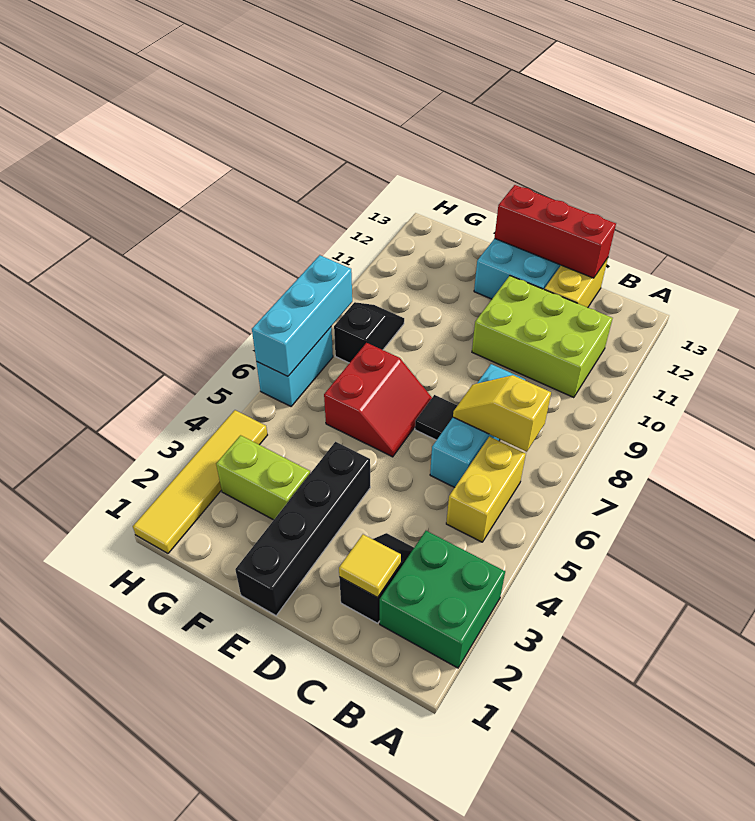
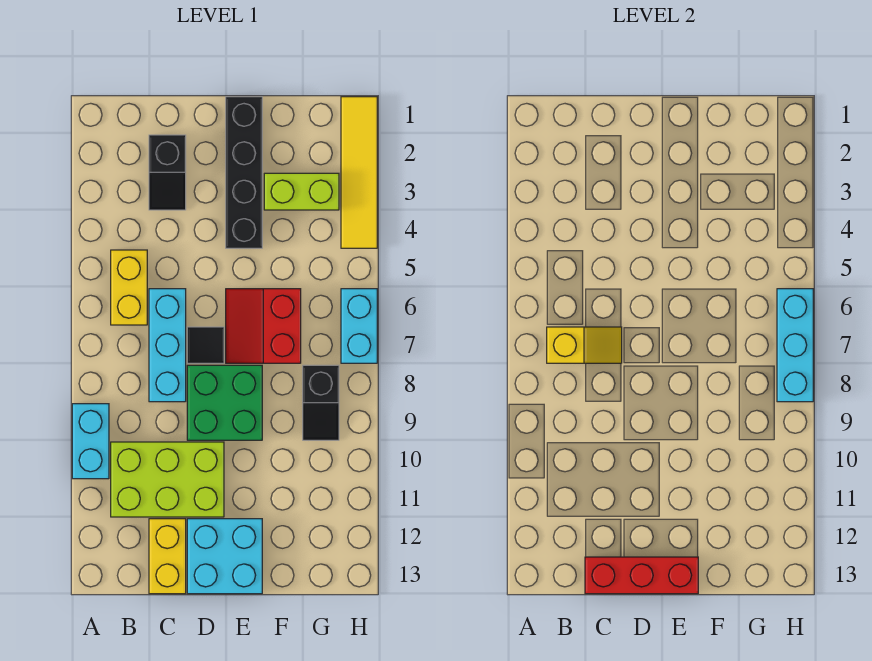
green brick A2:B3 level 1 -> green brick D8:E9 level 1
none -> cyan brick A9:A10 level 1
yellow tile C2 level 2 -> none

